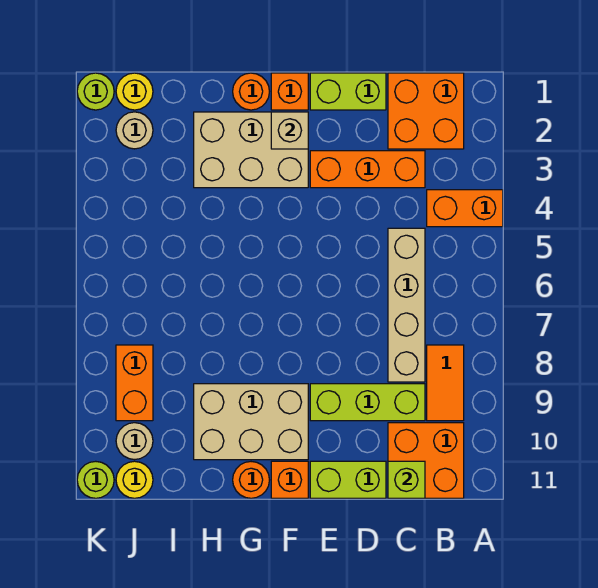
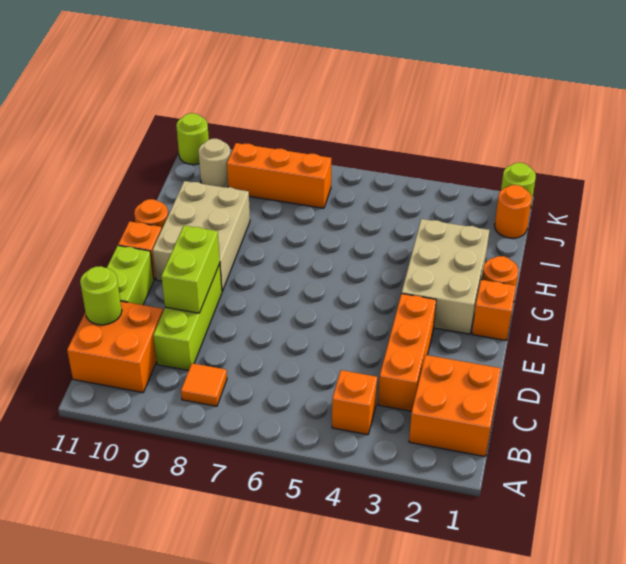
orange brick A4:B4 level 1 -> orange brick B4 level 1
orange tile B8:B9 level 1 -> orange tile B8 level 1
tan brick C5:C8 level 1 -> none
lime brick C11 level 2 -> lime round brick C11 level 2
lime brick D1:E1 level 1 -> lime brick D9:E9 level 2
tan brick F2 level 2 -> none
yellow round brick J1 level 1 -> orange round brick J1 level 1
tan round brick J2 level 1 -> none
orange brick J8:J9 level 1 -> orange brick J7:J9 level 1
yellow round brick J11 level 1 -> none

